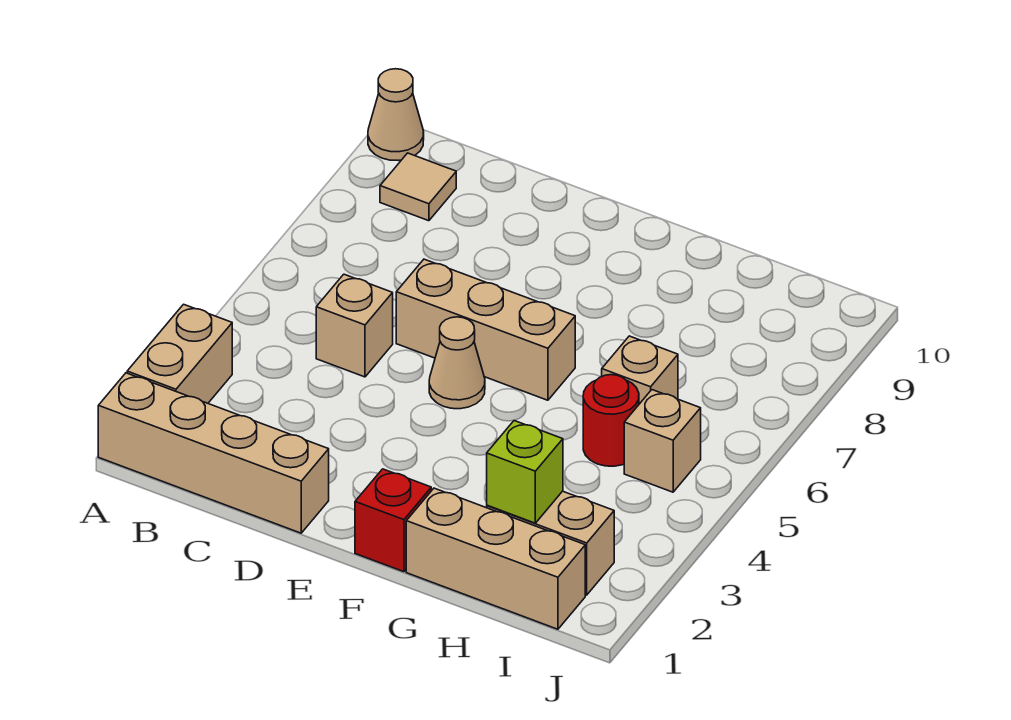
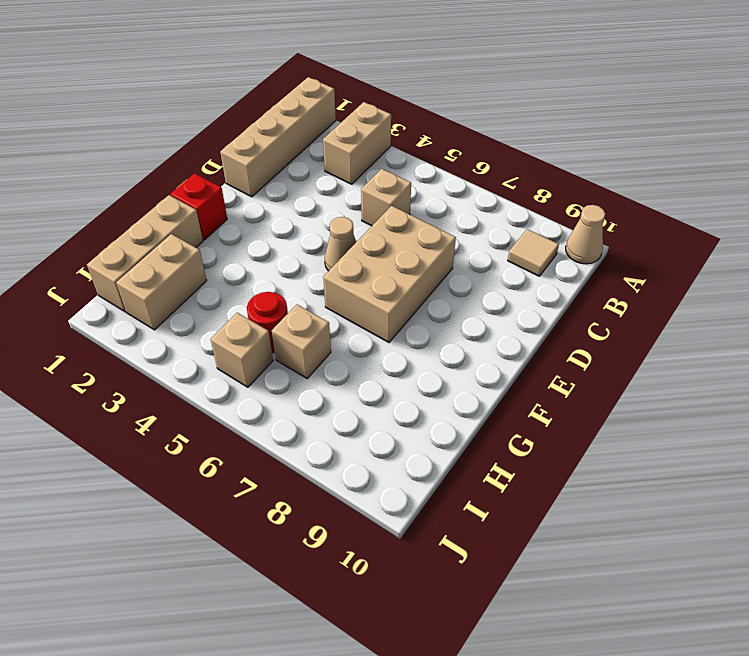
tan brick A2:A3 level 1 -> tan brick A3:B3 level 1
tan brick D6:F6 level 1 -> tan brick D6:F7 level 1
lime brick H2 level 2 -> none

